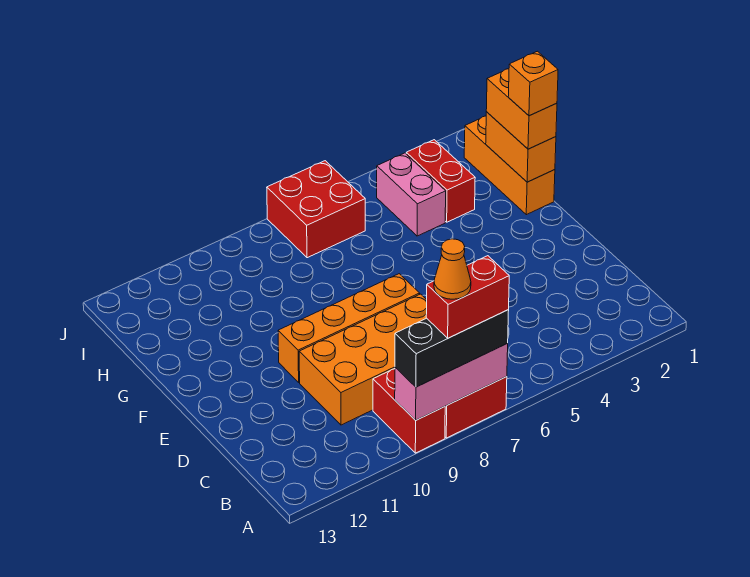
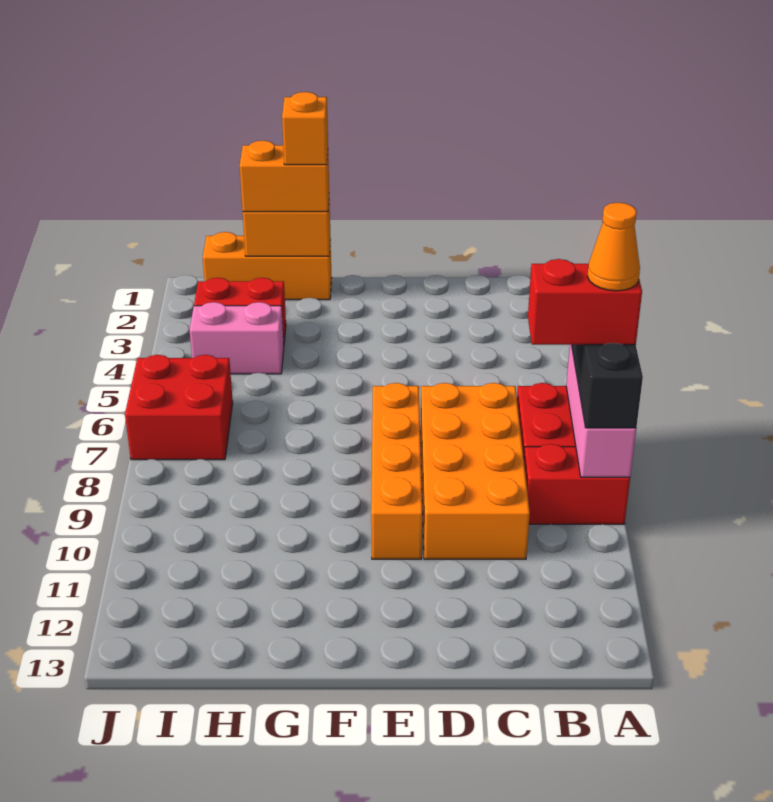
red brick A7:A8 level 4 -> red brick A8:B8 level 4

